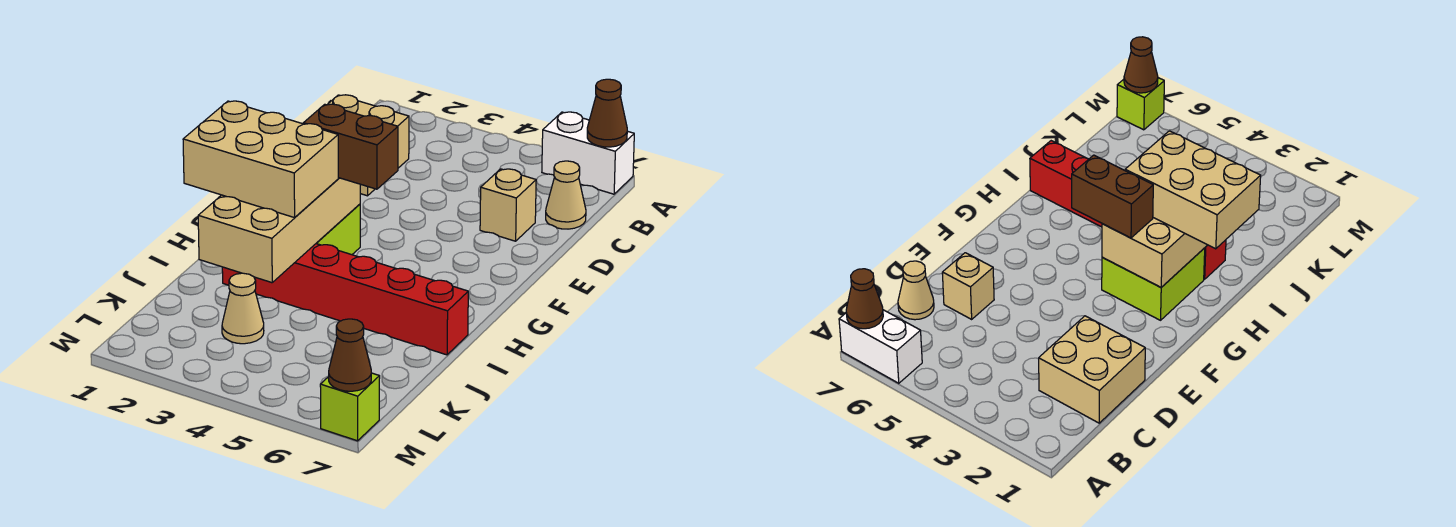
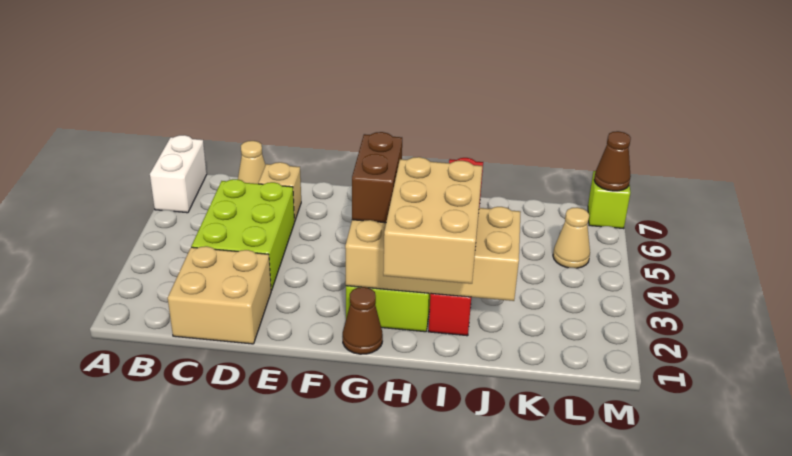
brown cone A7 level 2 -> brown cone G1 level 1
none -> lime brick C3:D5 level 1
tan cone K3 level 1 -> tan cone L5 level 1

